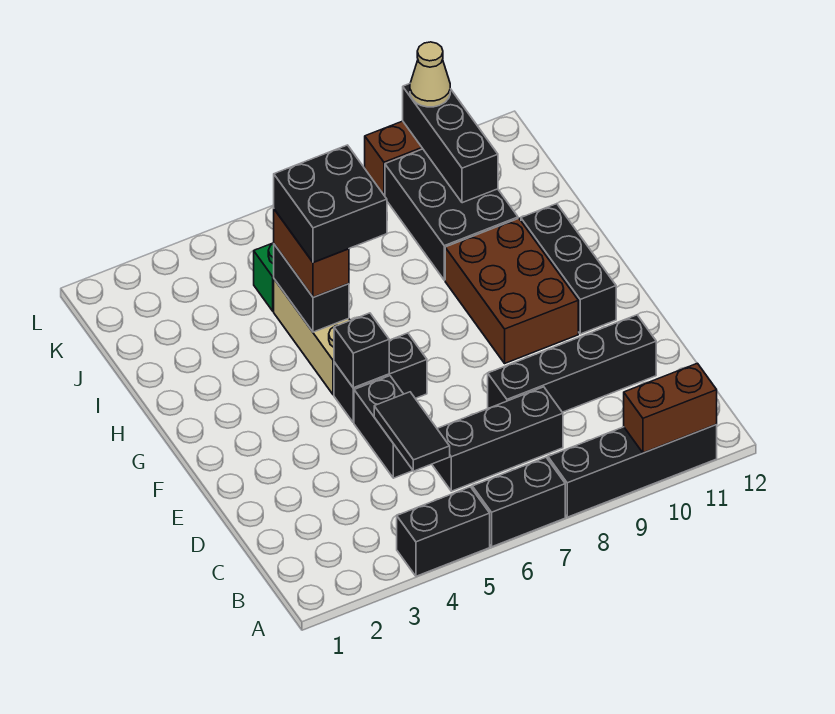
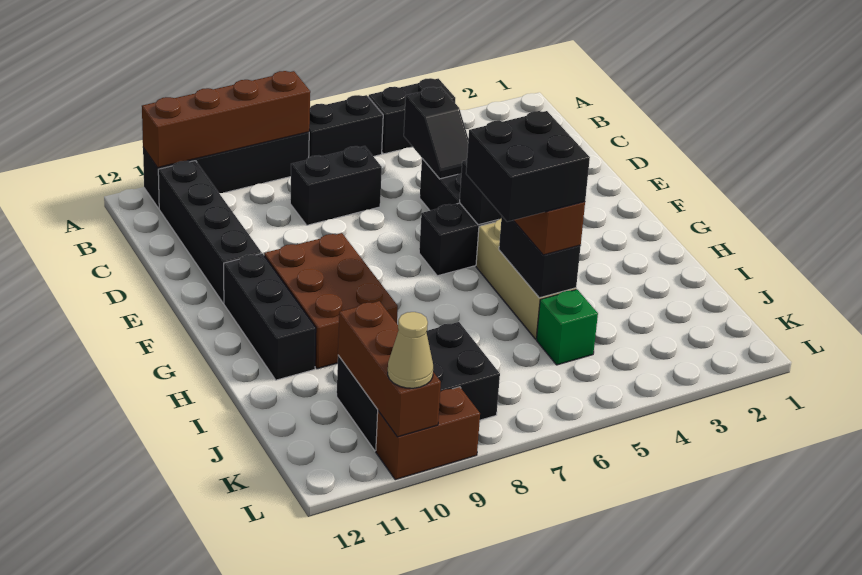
brown brick A10:A11 level 2 -> brown brick A8:A11 level 2
black tile C5:D5 level 2 -> black slope C5:D5 level 2 top C
black brick C6:C8 level 1 -> black brick C7:C8 level 1
black brick D8:D11 level 1 -> black brick B11:E11 level 1
black brick I9:K10 level 1 -> black brick J8:K10 level 1
black brick J10:L10 level 2 -> brown brick J10:L10 level 2

